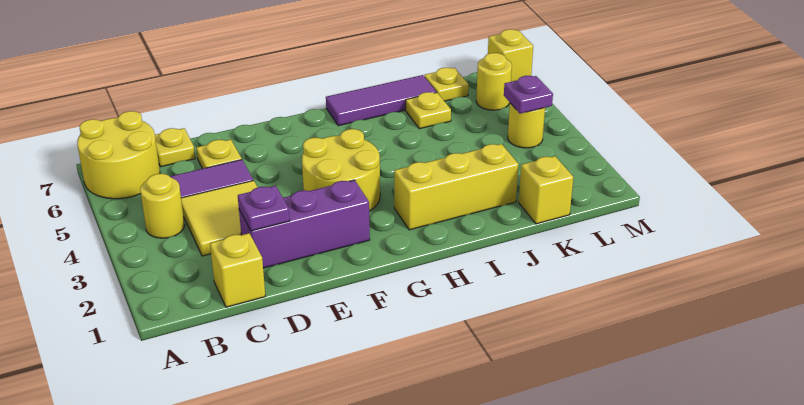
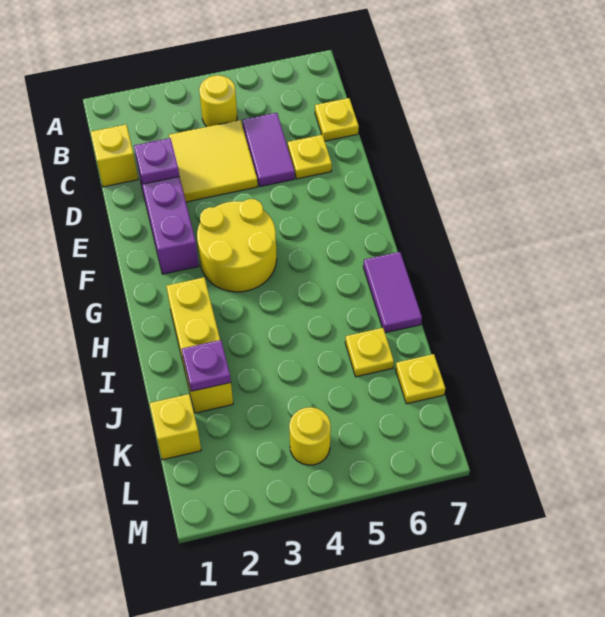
yellow round brick A6:B7 level 1 -> none
purple tile H7:J7 level 1 -> purple tile H7:I7 level 1
purple plate L4 level 2 -> purple plate J2 level 2
yellow round brick L6 level 1 -> none
yellow brick M7 level 1 -> none

